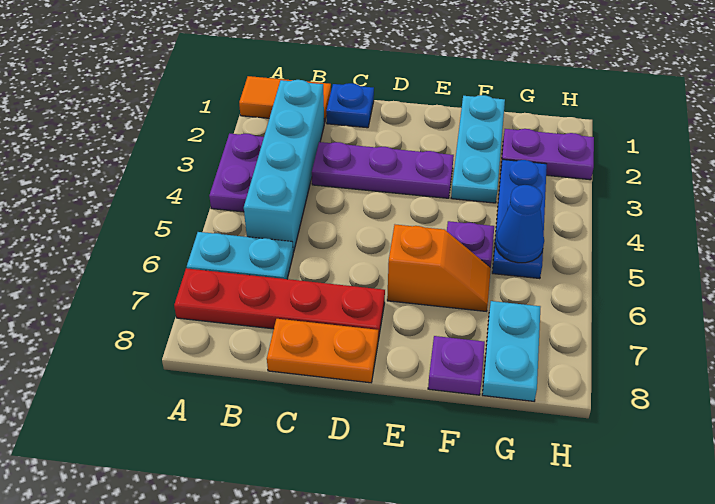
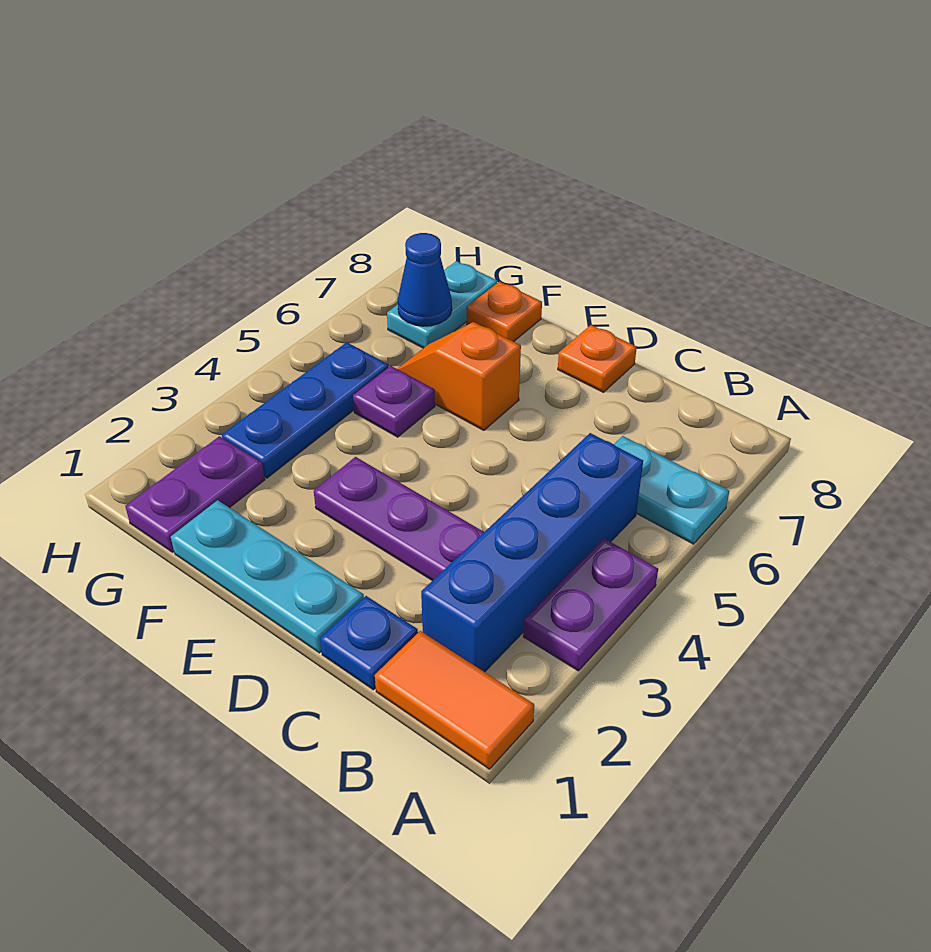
red plate A7:D7 level 1 -> none
cyan brick B2:B5 level 1 -> blue brick B2:B5 level 1
orange plate C8:D8 level 1 -> orange plate D8 level 1
cyan plate F1:F3 level 1 -> cyan plate D1:F1 level 1
purple plate F8 level 1 -> orange plate F8 level 1
purple plate G2:H2 level 1 -> purple plate G1:G2 level 1
blue cone G5 level 2 -> blue cone G7 level 2

